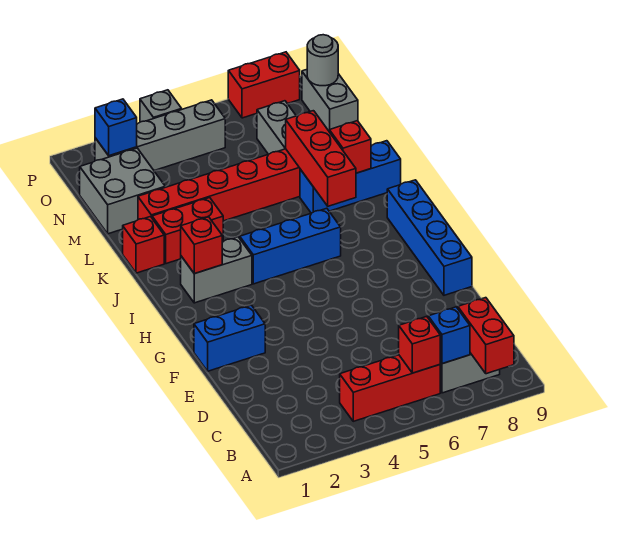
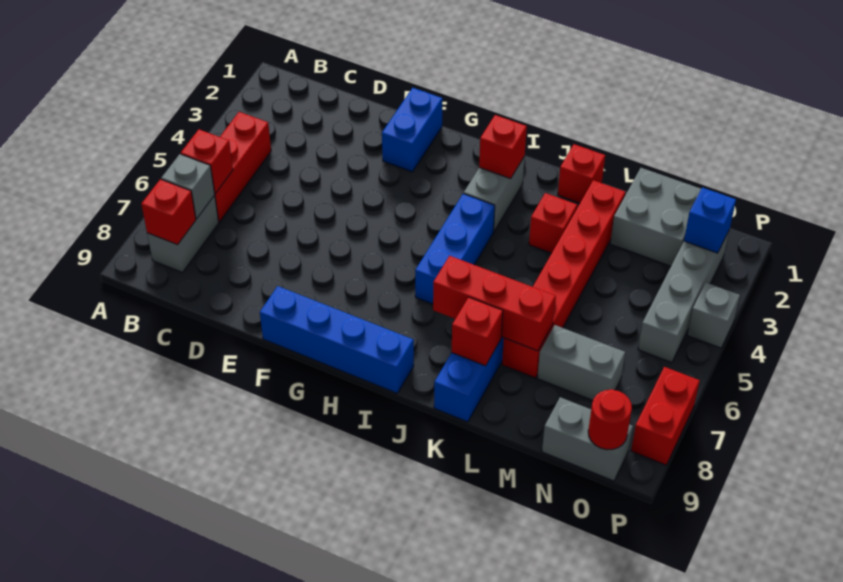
red brick A8:B8 level 2 -> red brick B8 level 2
blue brick B7 level 2 -> grey brick B7 level 2
red brick K2:K3 level 1 -> red brick K3 level 1
grey round brick O9 level 2 -> red round brick O9 level 2

